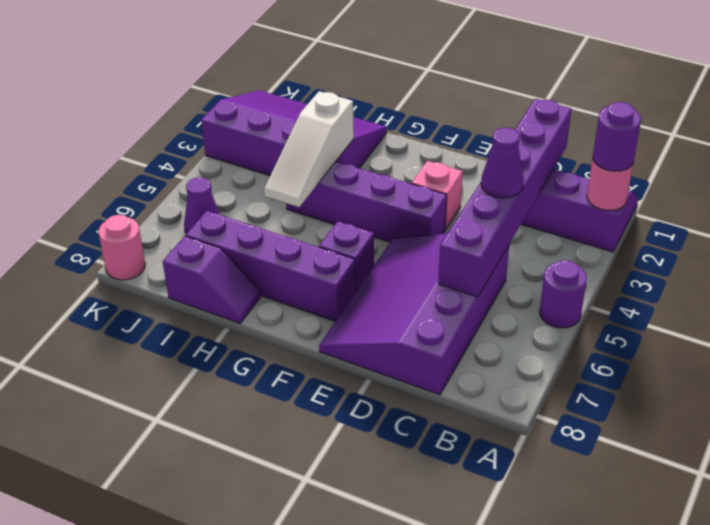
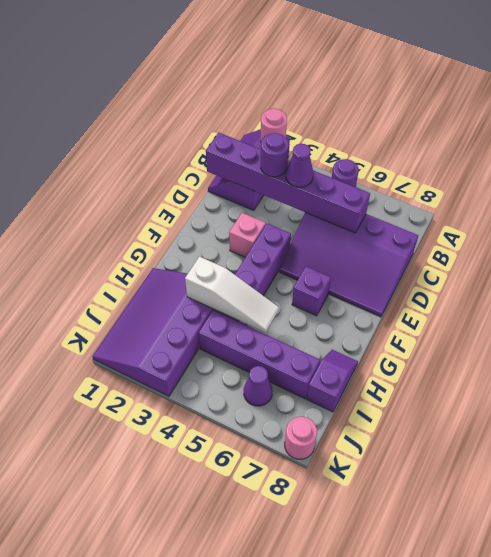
purple round brick A2 level 3 -> purple round brick C3 level 3
purple brick F7:I7 level 1 -> purple brick I4:I7 level 1

